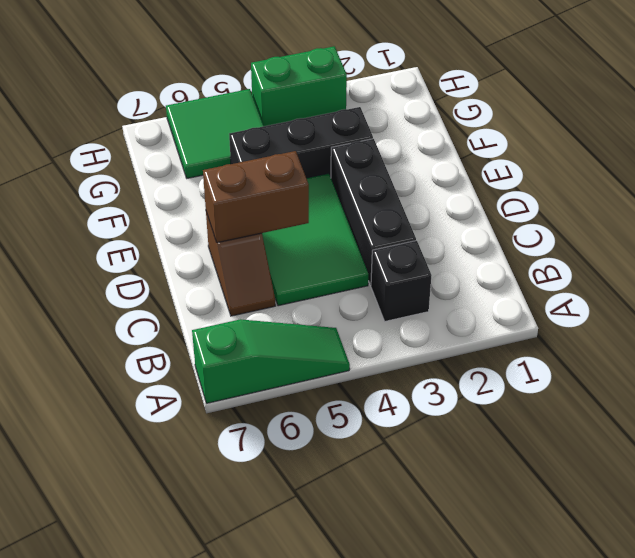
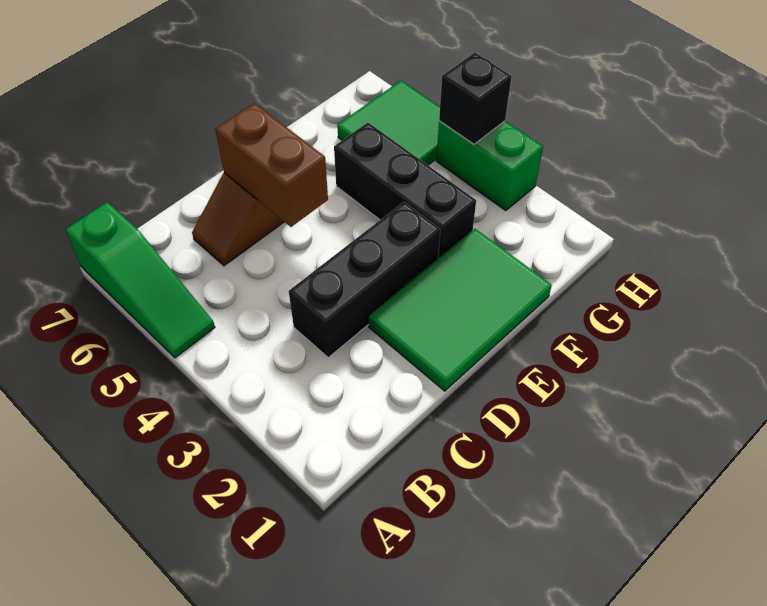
black brick B3 level 1 -> black brick H4 level 2
green tile C4:E5 level 1 -> green tile D1:F2 level 1

